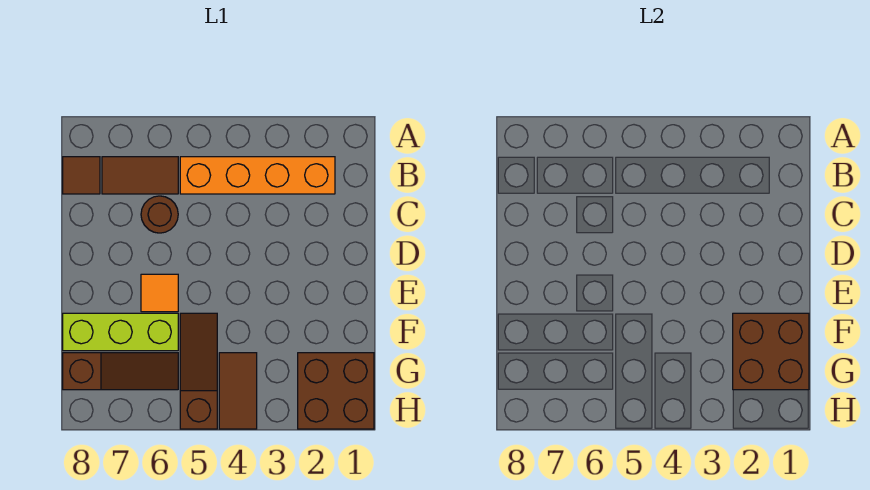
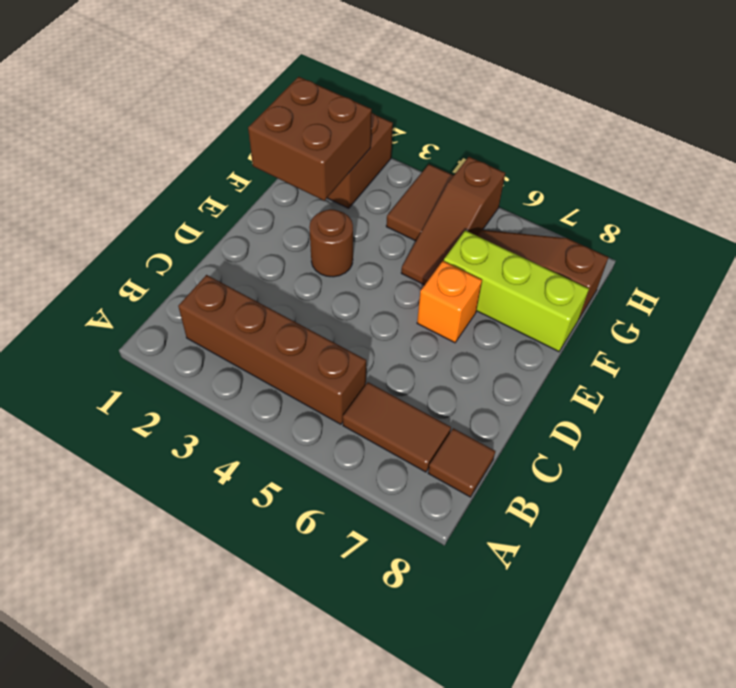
orange brick B2:B5 level 1 -> brown brick B2:B5 level 1
brown round brick C6 level 1 -> brown round brick E3 level 1
orange tile E6 level 1 -> orange brick E6 level 1

